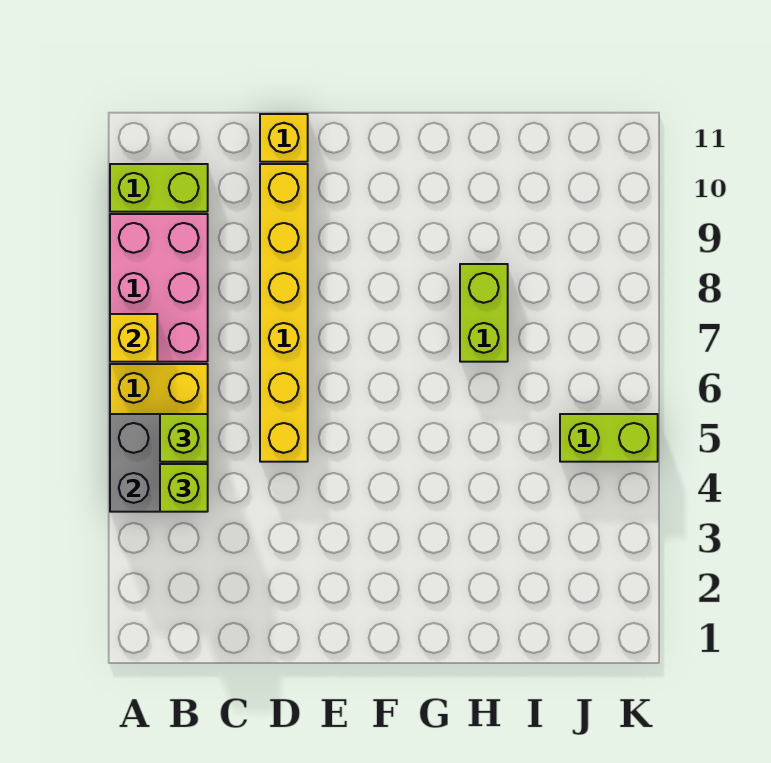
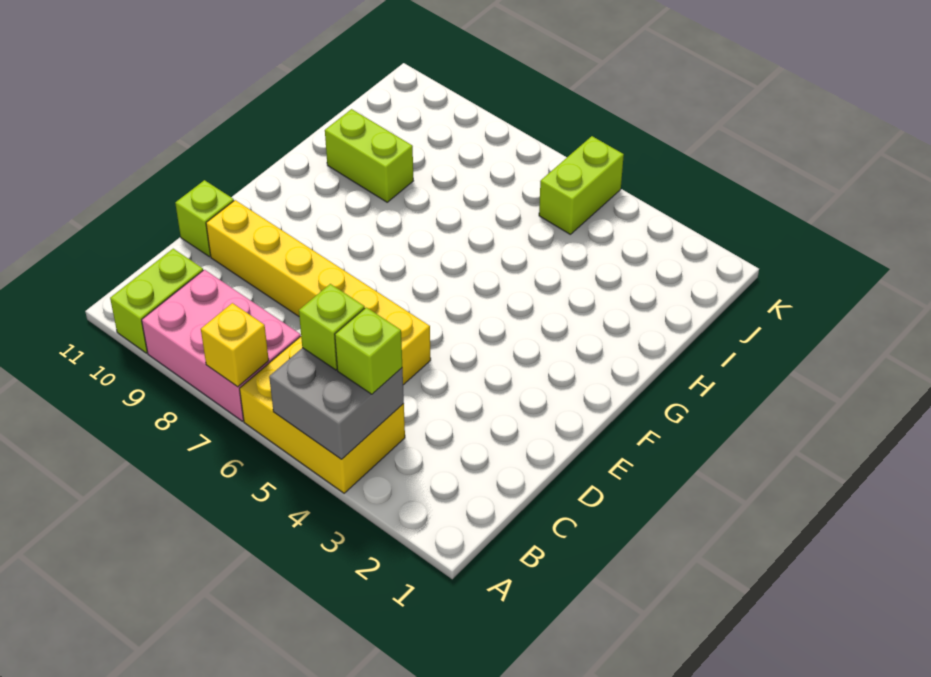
yellow brick D11 level 1 -> lime brick D11 level 1
lime brick H7:H8 level 1 -> lime brick H9:H10 level 1

